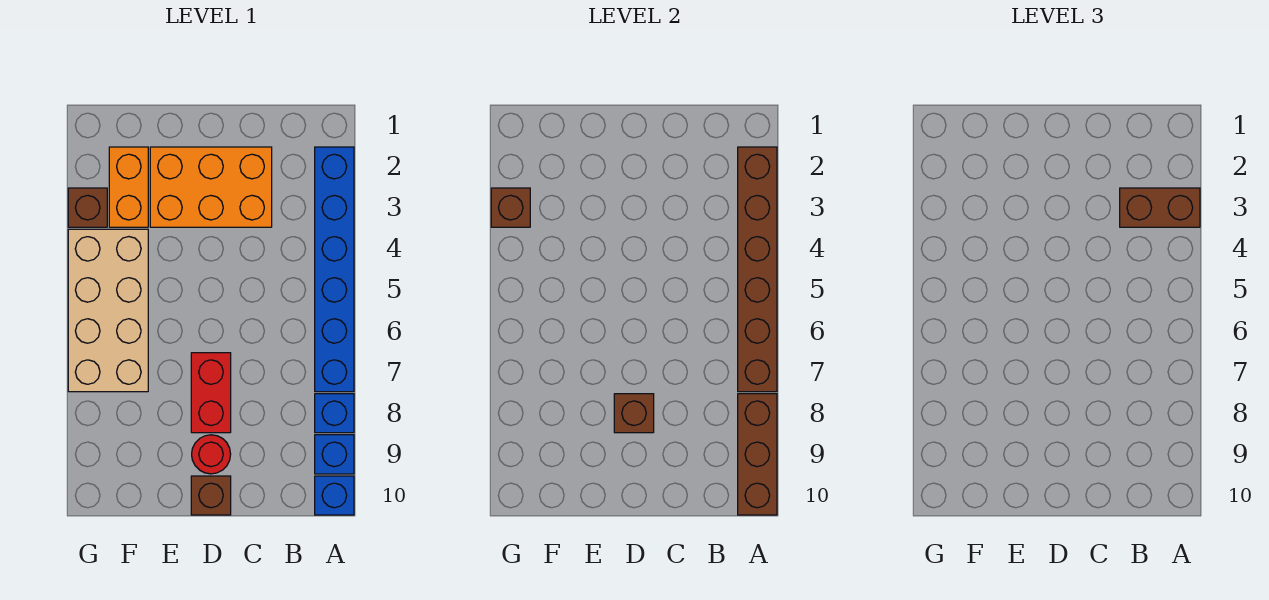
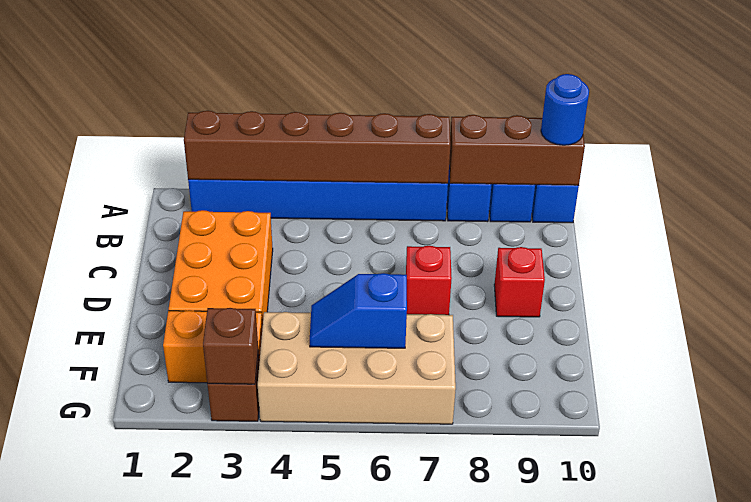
brown brick A3:B3 level 3 -> none
none -> blue round brick A10 level 3
red brick D7:D8 level 1 -> red brick D7 level 1
brown brick D8 level 2 -> none
red round brick D9 level 1 -> red brick D9 level 1
brown brick D10 level 1 -> none
none -> blue slope F5:F6 level 2 top 6

